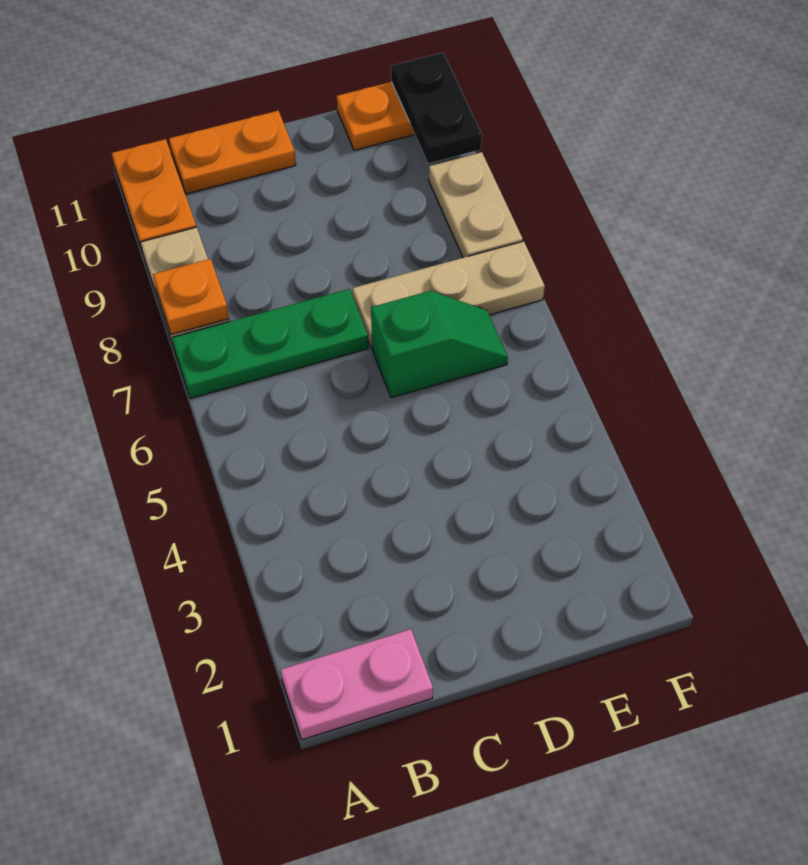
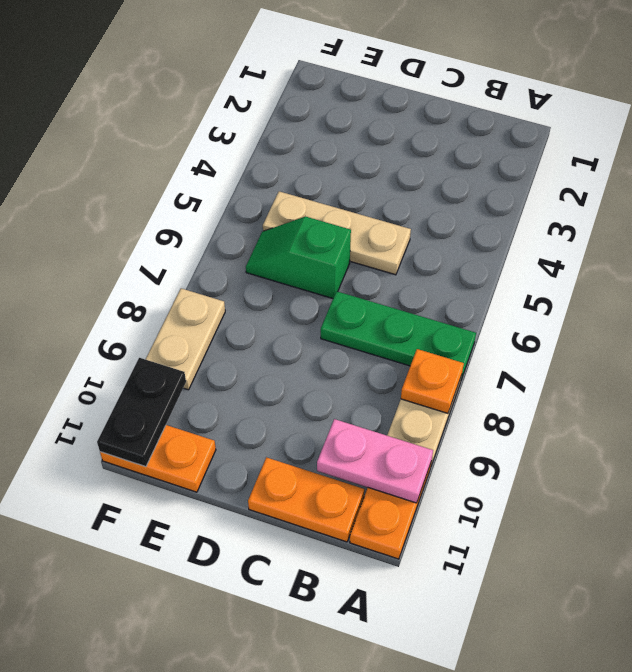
pink plate A1:B1 level 1 -> pink plate A10:B10 level 2
tan plate D7:F7 level 1 -> tan plate C5:E5 level 1

